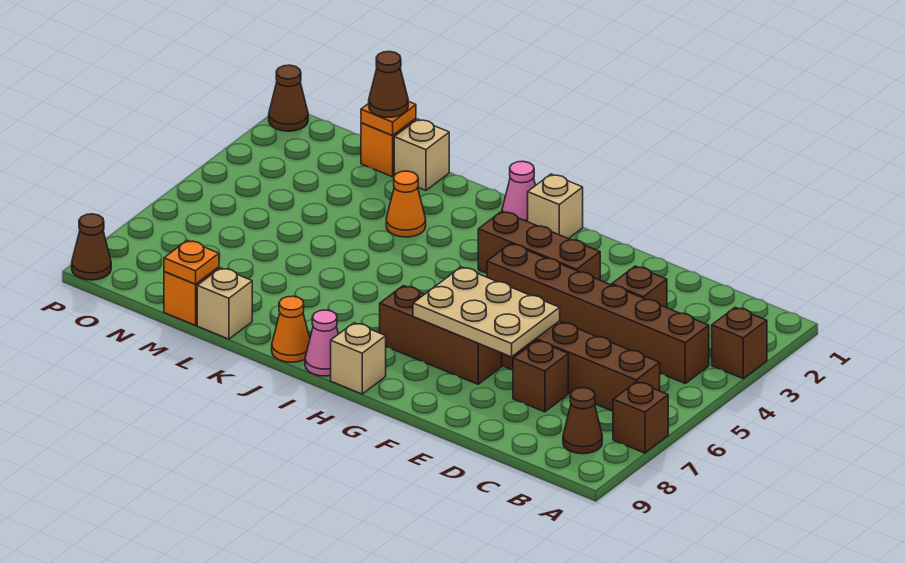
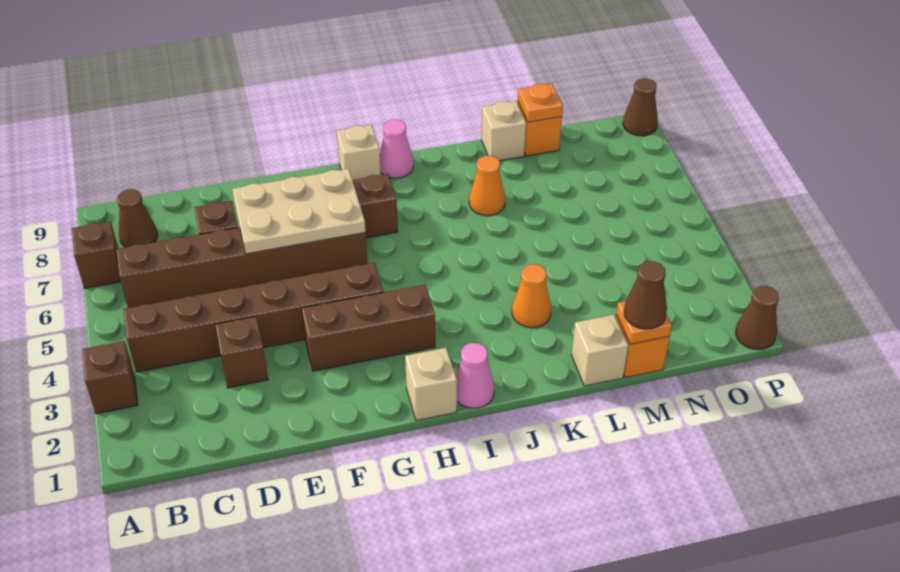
orange cone J9 level 1 -> orange cone K7 level 1

